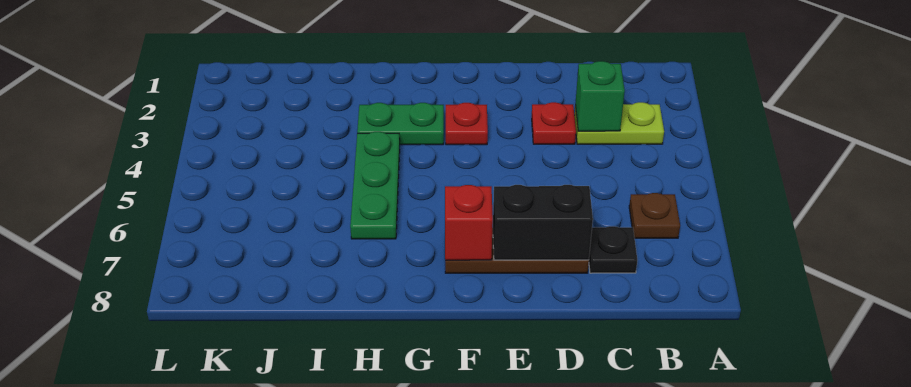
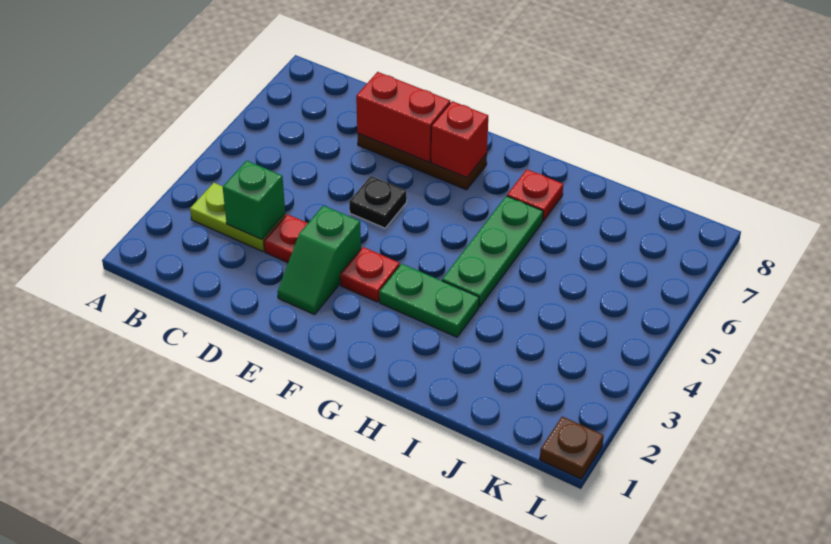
brown plate B6 level 1 -> brown plate L1 level 1
black plate C7 level 1 -> black plate E5 level 1
black brick D7:E7 level 2 -> red brick D7:E7 level 2
none -> green slope E2:E3 level 1 top 3
none -> red plate H7 level 1

